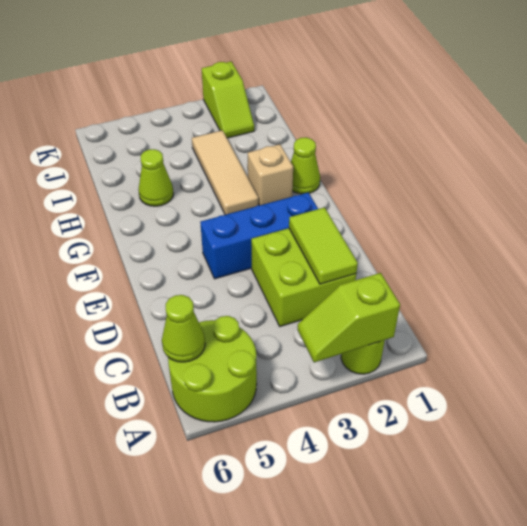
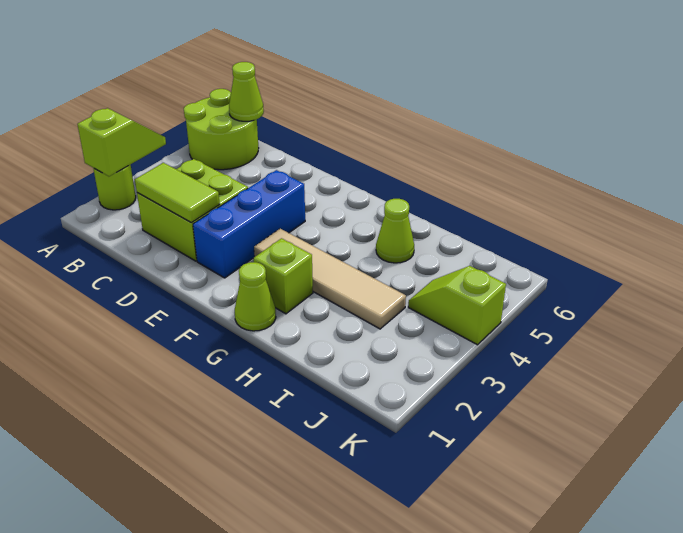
tan brick G2 level 1 -> lime brick G2 level 1
tan tile G3:I3 level 1 -> tan tile F3:I3 level 1
lime slope J2:K2 level 1 top K -> lime slope J4:K4 level 1 top K

